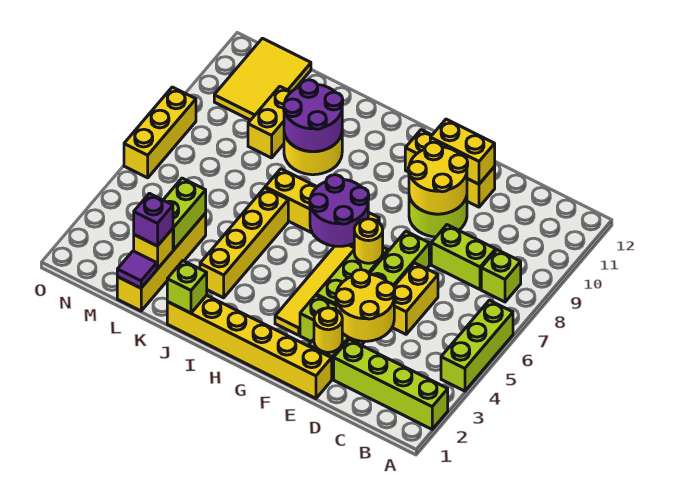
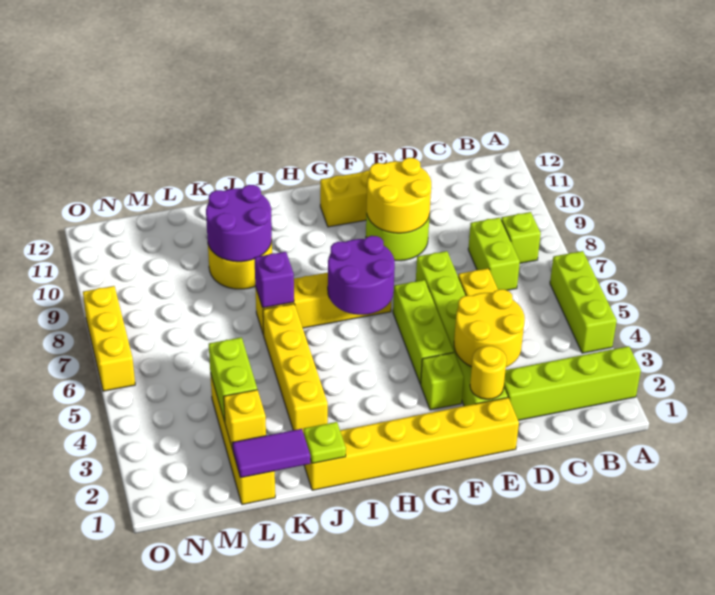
lime brick C8:D8 level 1 -> lime brick C7:C8 level 1
yellow brick E11:F11 level 2 -> none
yellow round brick F6 level 2 -> none
yellow tile G3:G6 level 1 -> none
lime brick J1 level 2 -> lime plate J1 level 2
purple tile L1 level 2 -> purple tile K1:L1 level 2
purple brick L2 level 3 -> purple brick J7 level 2
yellow brick L9:L10 level 1 -> none
yellow tile M10:N12 level 1 -> none

